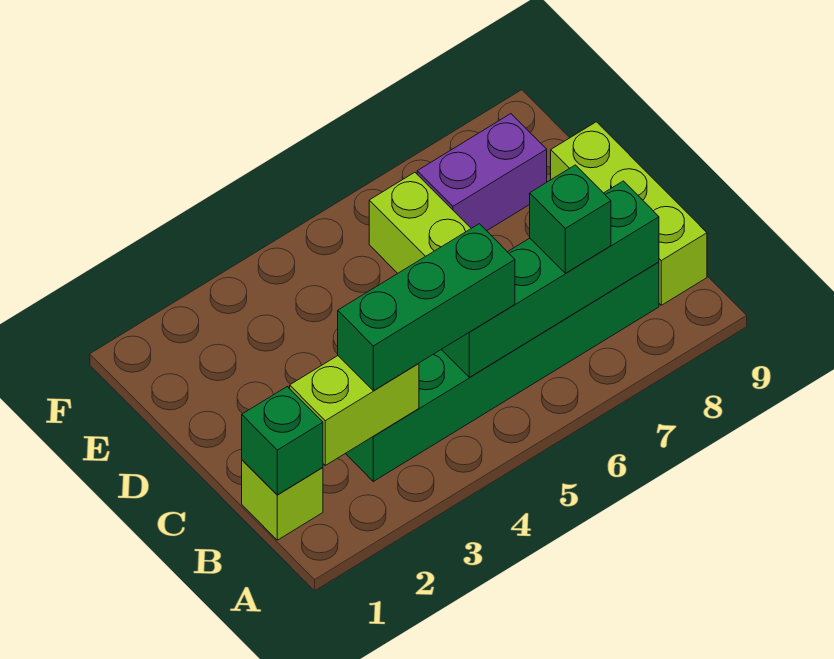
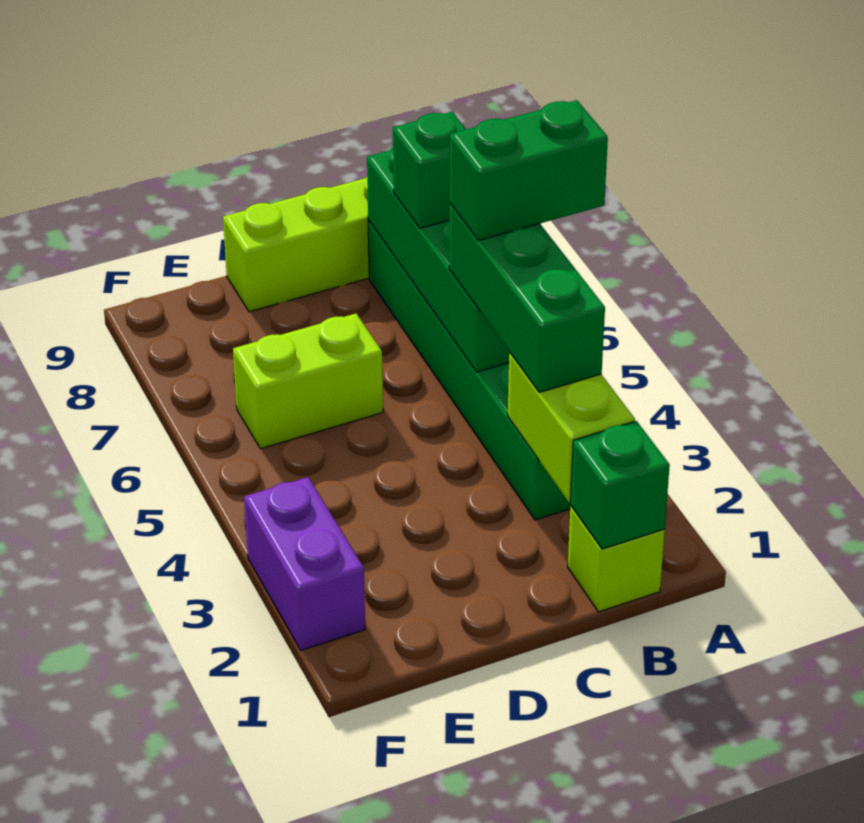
none -> green brick A5:B5 level 4
purple brick E7:E8 level 1 -> purple brick F2:F3 level 1

